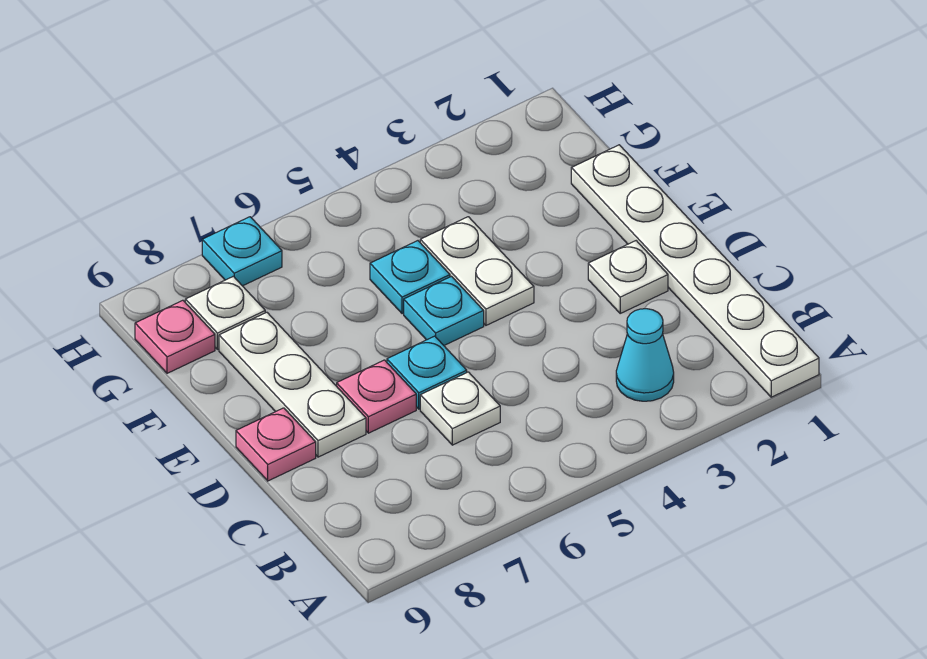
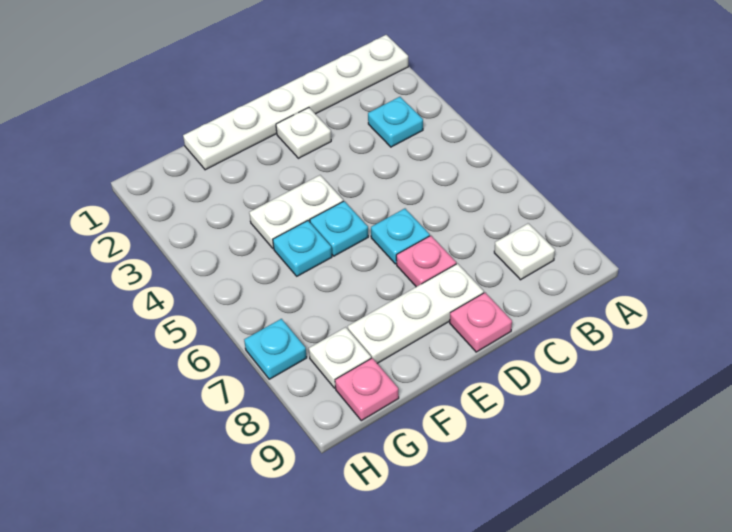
cyan cone B3 level 1 -> cyan plate B3 level 1
white plate C6 level 1 -> white plate B8 level 1

